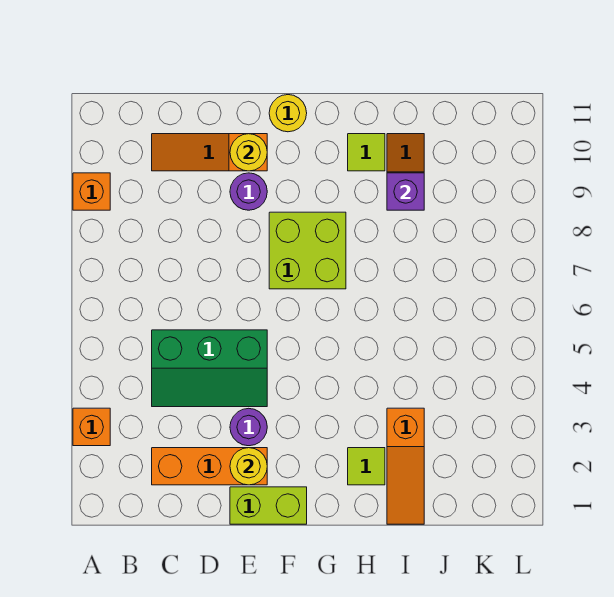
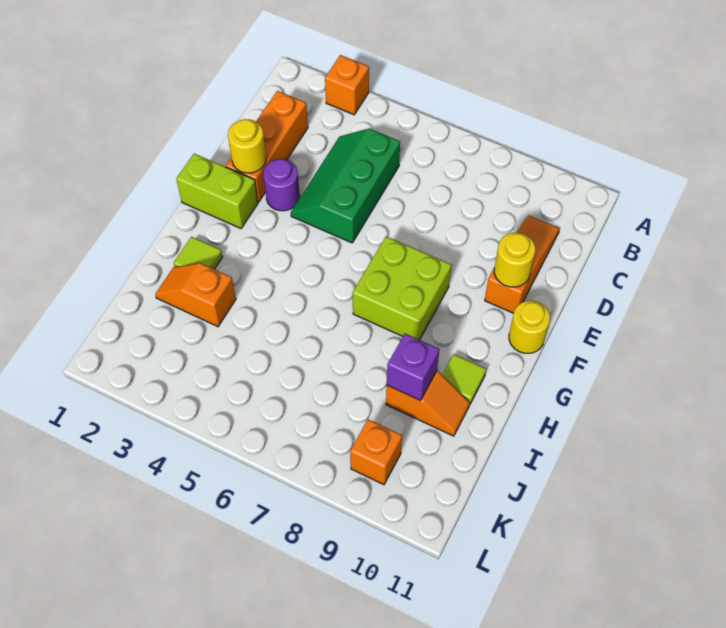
orange brick A9 level 1 -> orange brick K9 level 1
lime brick E1:F1 level 1 -> lime brick F1:F2 level 1
purple round brick E9 level 1 -> none
orange slope I1:I3 level 1 top 3 -> orange slope I2:I3 level 1 top 3

